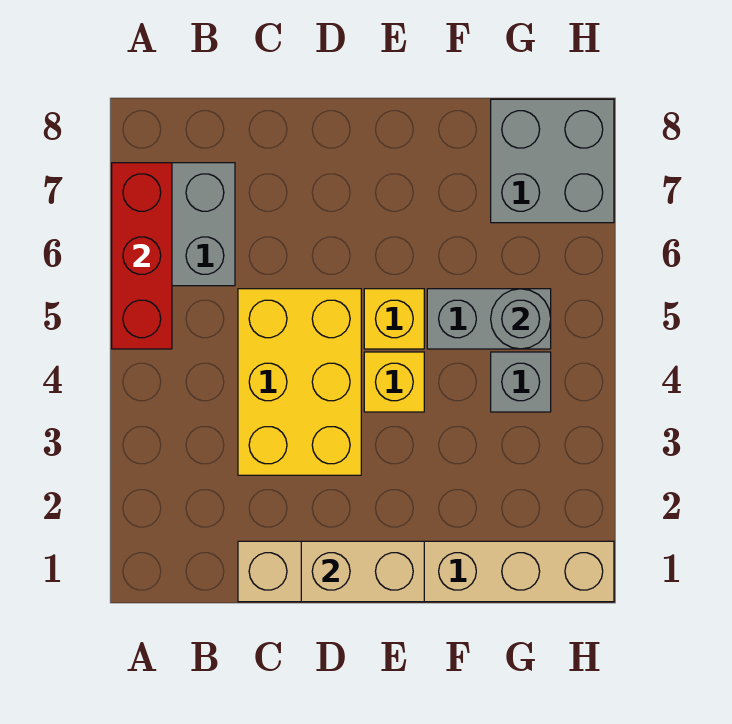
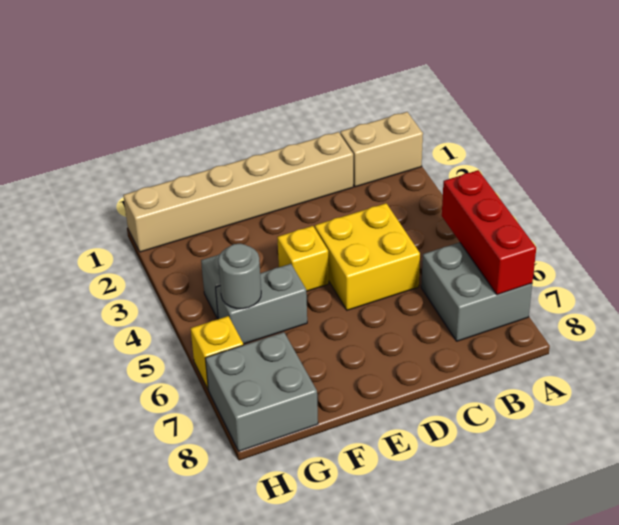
yellow brick C3:D5 level 1 -> yellow brick C4:D5 level 1
tan brick D1:E1 level 2 -> tan brick A1:B1 level 1
yellow brick E5 level 1 -> yellow brick H6 level 1

